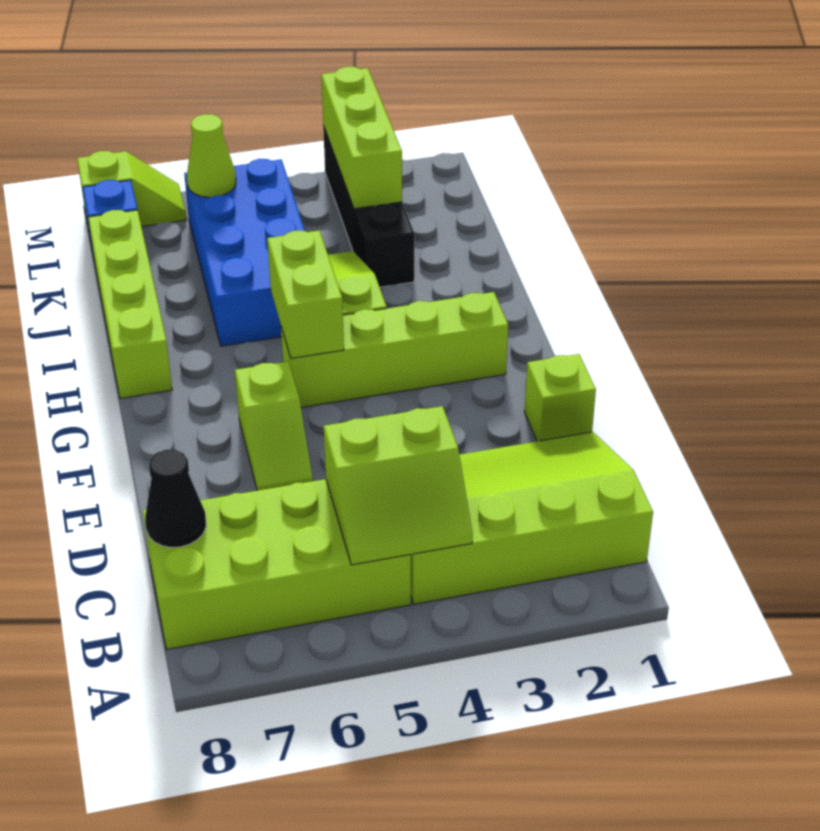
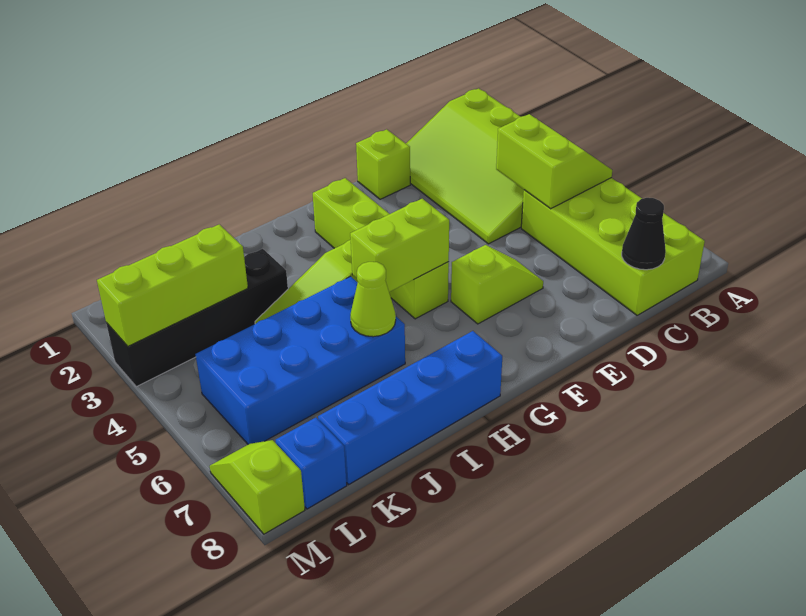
lime brick H8:K8 level 1 -> blue brick H8:K8 level 1
lime cone L6 level 2 -> lime cone I6 level 2

